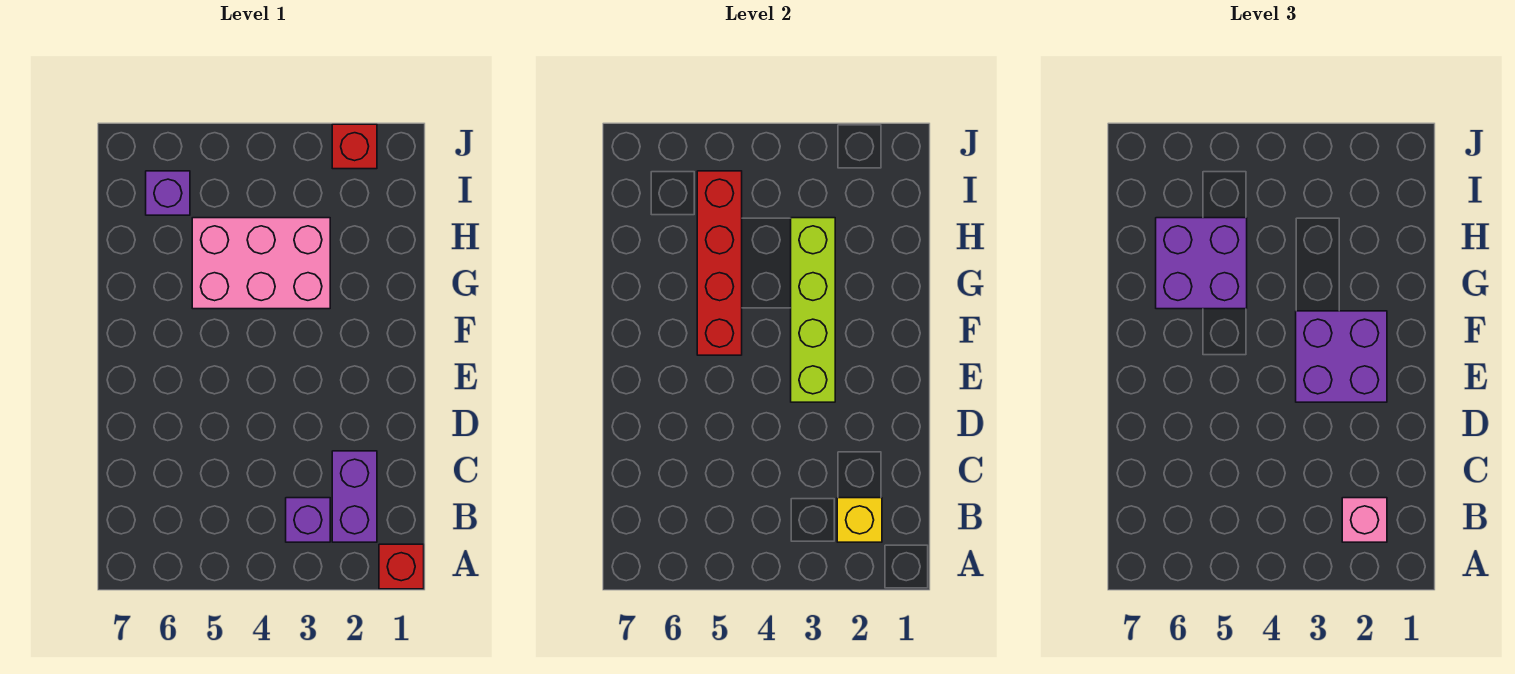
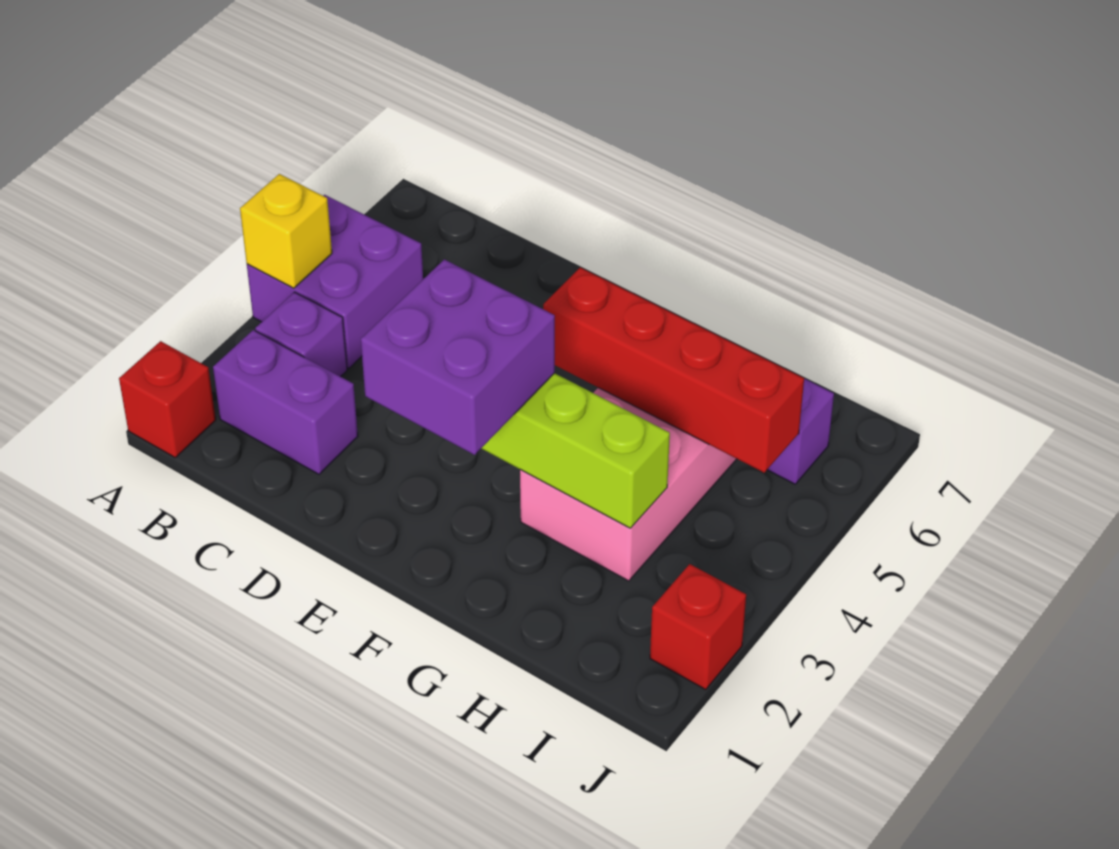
yellow brick B2 level 2 -> yellow brick A4 level 2
pink brick B2 level 3 -> none
purple brick G5:H6 level 3 -> purple brick A4:B5 level 1

